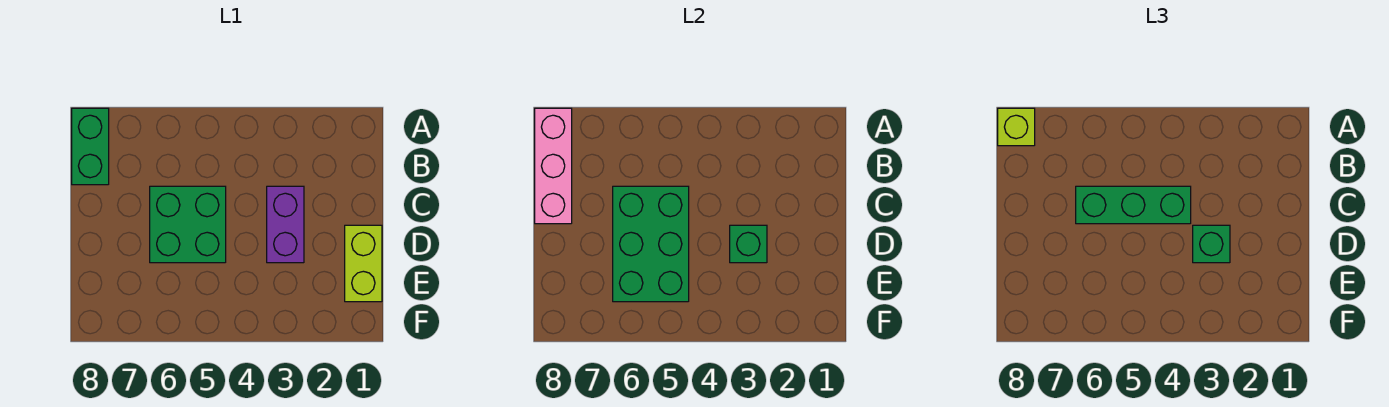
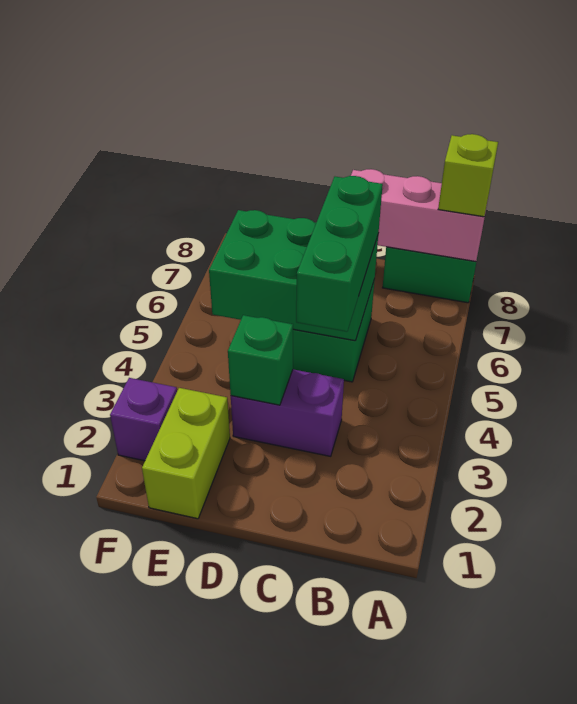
lime brick D1:E1 level 1 -> lime brick E1:E2 level 1
green brick D3 level 3 -> none
none -> purple brick F2 level 1

